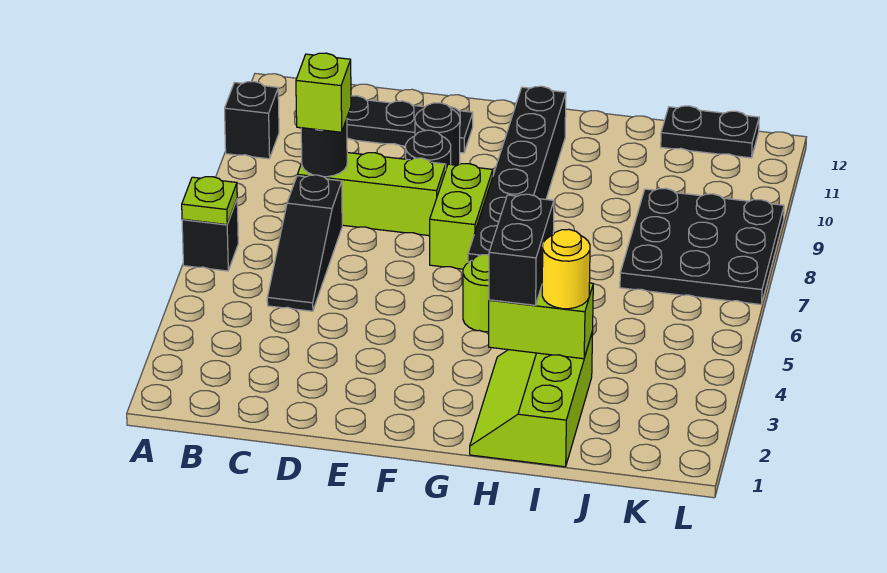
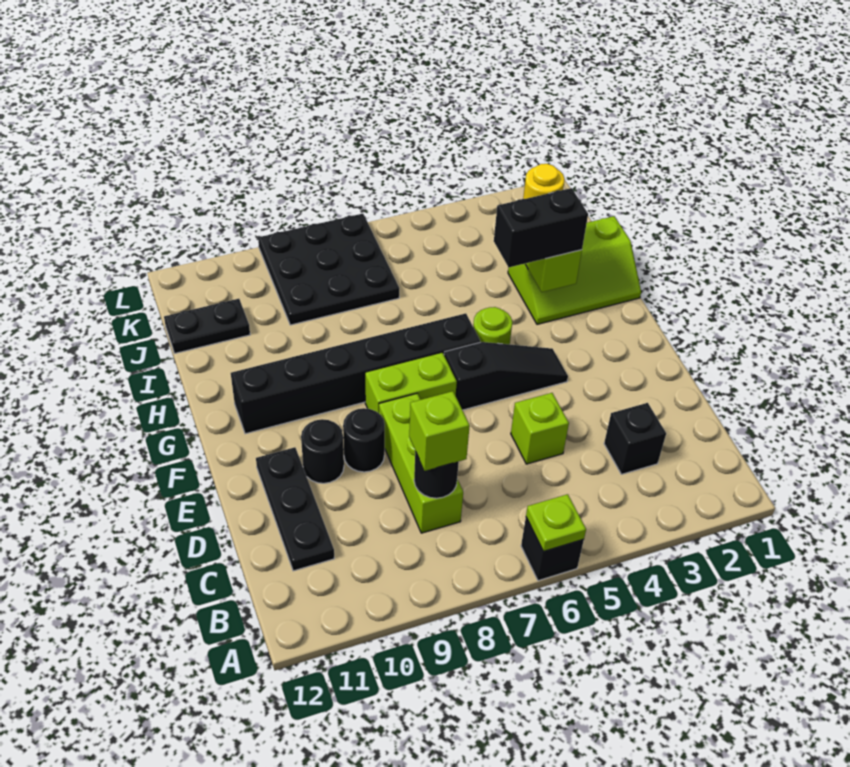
black brick A10 level 1 -> black brick C3 level 1
black slope C5:C7 level 1 top 7 -> black slope F4:F6 level 1 top 6
none -> lime brick D5 level 1
black plate J12:K12 level 1 -> black plate J11:J12 level 1

